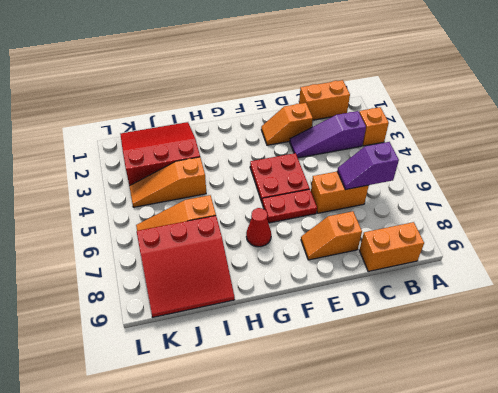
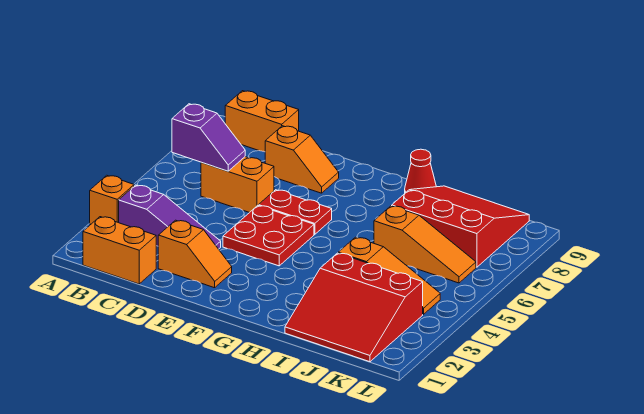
red cone G7 level 1 -> red cone H9 level 1

